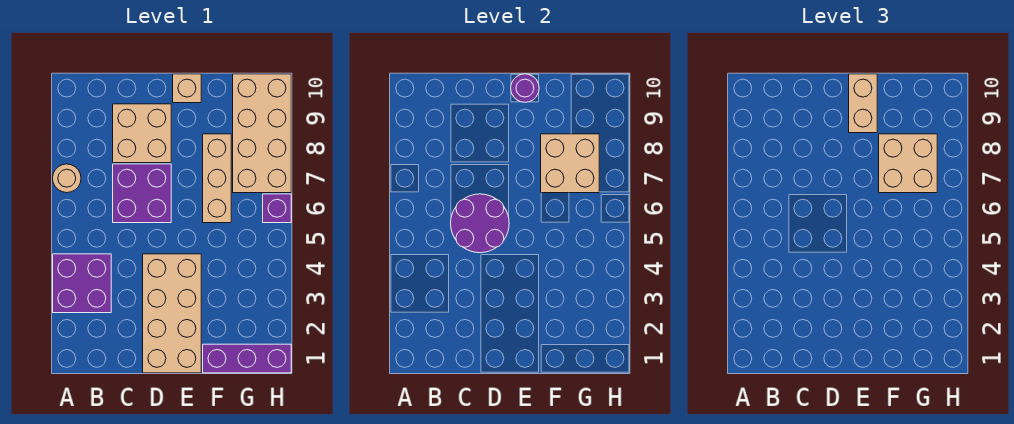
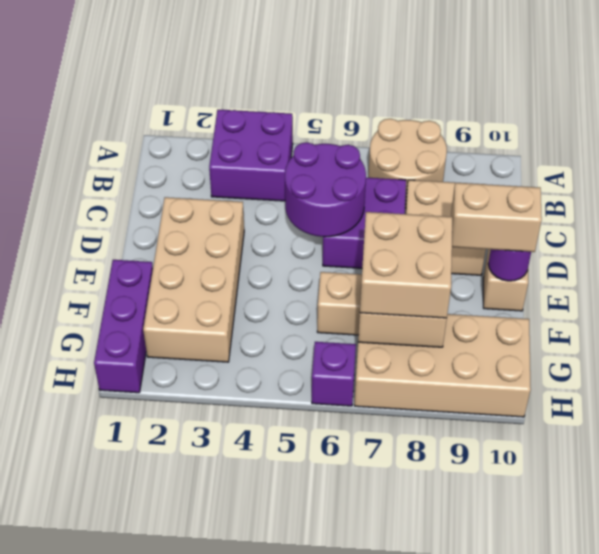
tan round brick A7 level 1 -> tan round brick A7:B8 level 1
tan brick D1:E4 level 1 -> tan brick D2:G3 level 1

